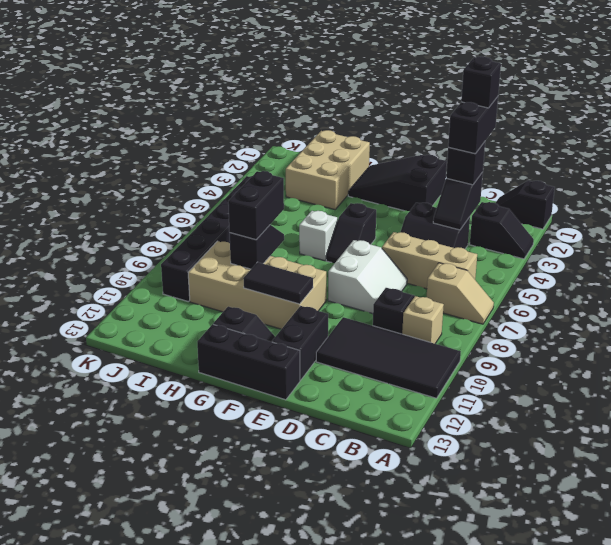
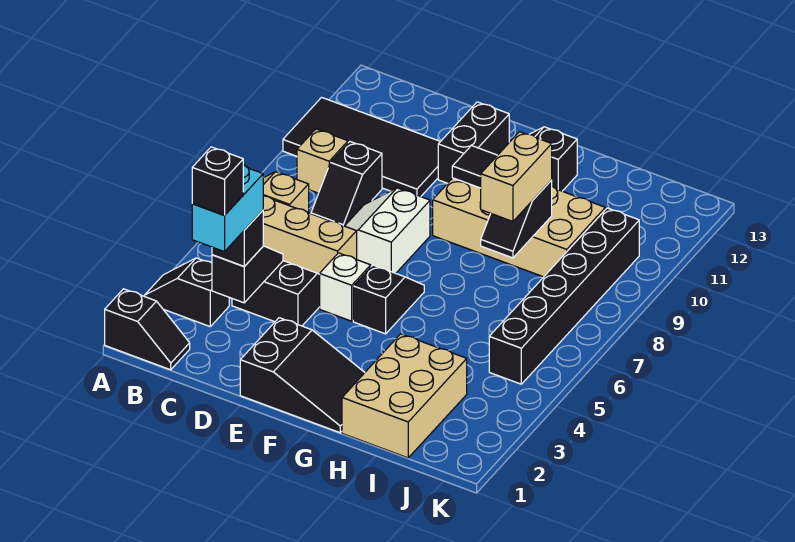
black brick C2:C3 level 4 -> cyan brick C2:C3 level 4
black brick E13:G13 level 1 -> none
white brick G6 level 1 -> white brick E5 level 1
black brick H8:H9 level 3 -> tan brick H8:H9 level 3

